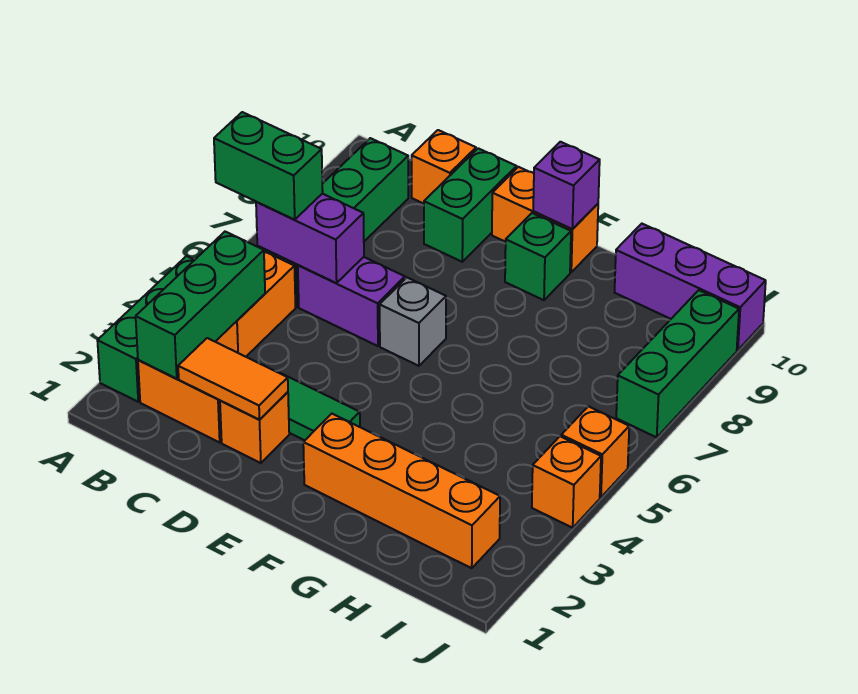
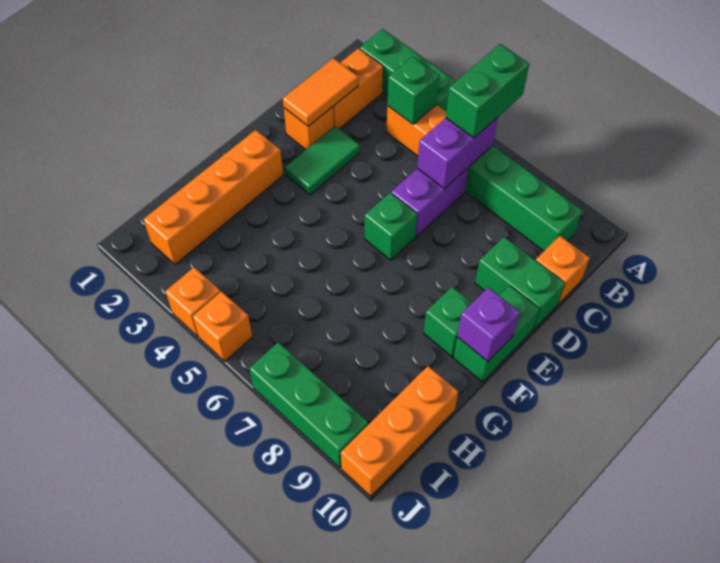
green brick B2:B4 level 2 -> green brick B4 level 2
grey brick E6 level 1 -> green brick E6 level 1
orange brick E10:F10 level 1 -> green brick E10:F10 level 1
purple brick H10:J10 level 1 -> orange brick H10:J10 level 1

